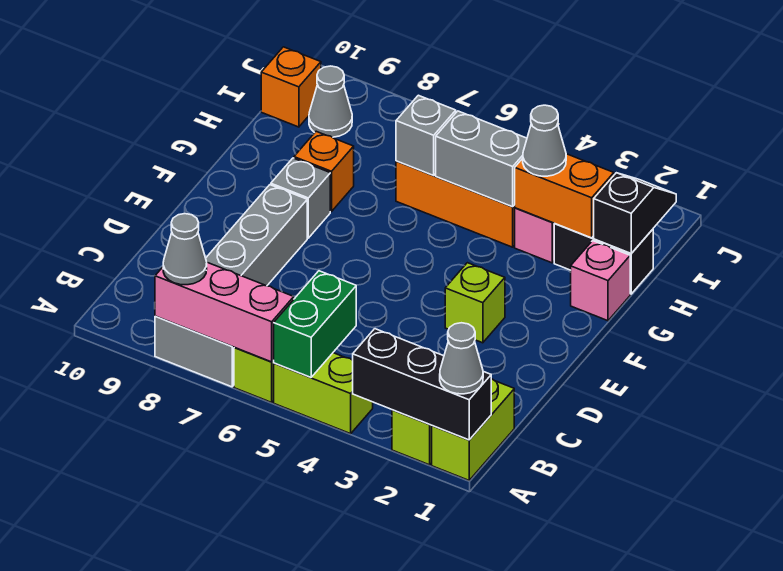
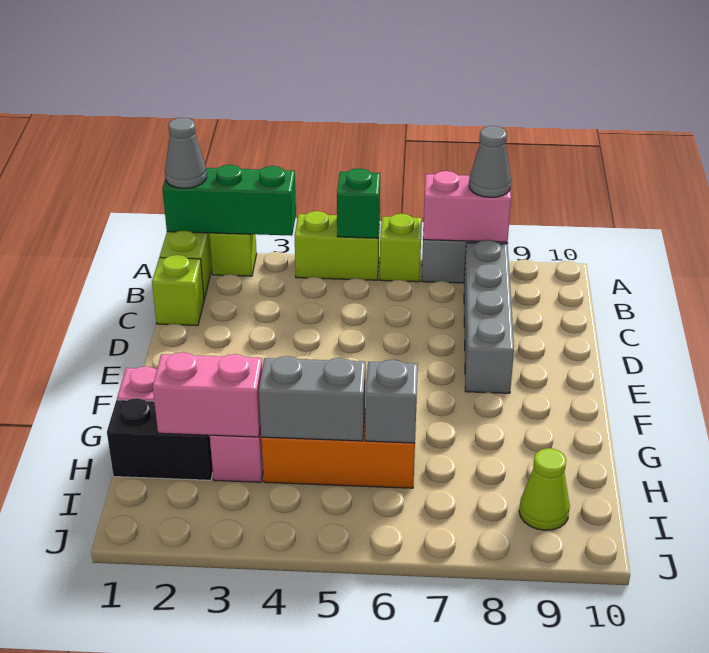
black brick A1:A3 level 2 -> green brick A1:A3 level 2
green brick A5:B5 level 2 -> green brick A5 level 2
pink brick A6:A8 level 2 -> pink brick A7:A8 level 2
lime brick E3 level 1 -> lime brick C1 level 1
grey brick F8 level 1 -> none
orange brick G8 level 1 -> none
black slope H1:I1 level 2 top H -> none
orange brick H2:H3 level 2 -> pink brick H2:H3 level 2
grey cone H3 level 3 -> none
grey cone I9 level 1 -> lime cone I9 level 1
orange brick I10 level 1 -> none

